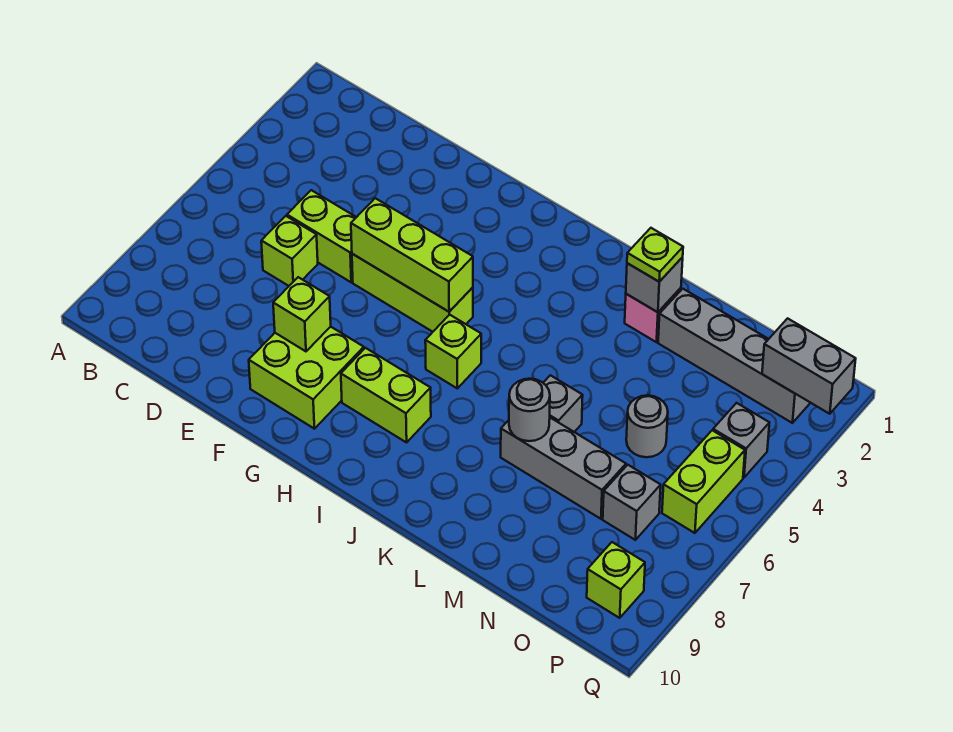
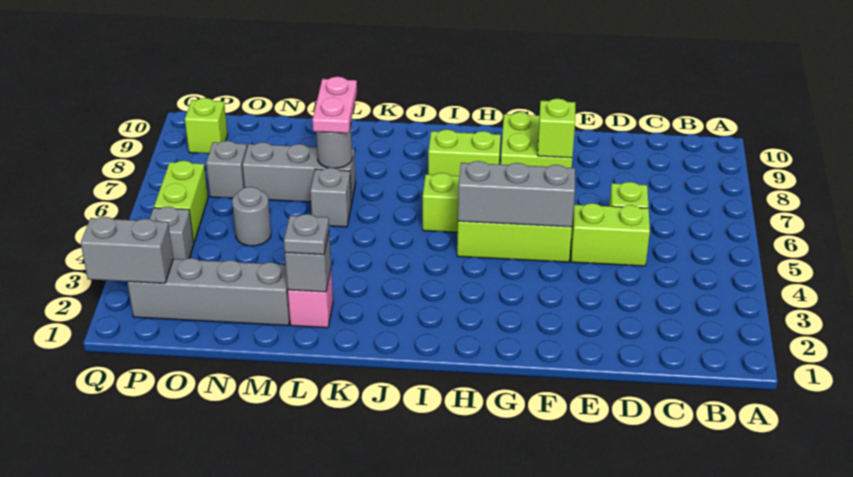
lime brick F5:H5 level 2 -> grey brick F5:H5 level 2
lime plate L2 level 3 -> grey plate L2 level 3
none -> pink plate L7:L8 level 3

